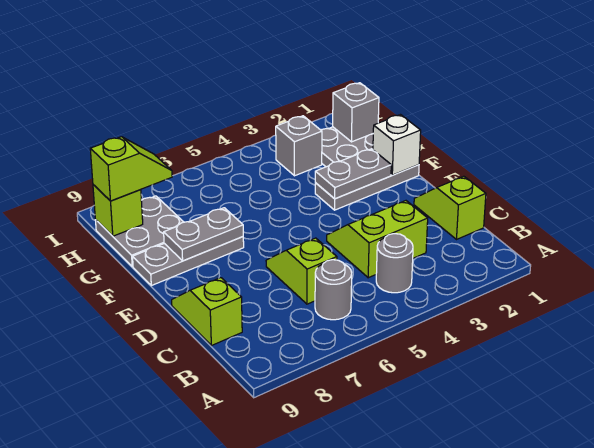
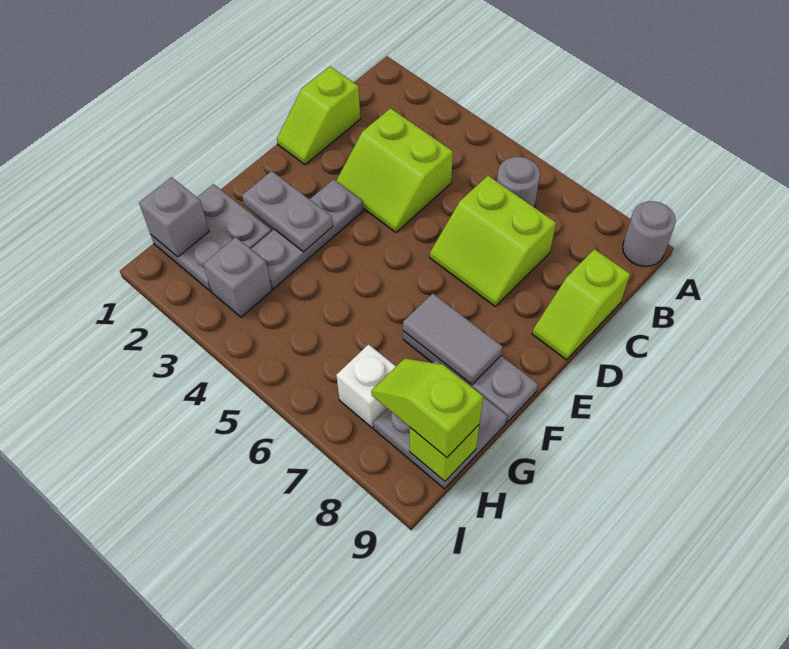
grey round brick B4 level 1 -> grey round brick A9 level 1
lime slope C6:D6 level 1 top C -> lime slope C6:D7 level 1 top C
grey plate F1:F3 level 1 -> grey plate E3:G3 level 1
white brick F1 level 2 -> white brick H7 level 1
grey plate F7:F8 level 2 -> grey tile F7:F8 level 2

